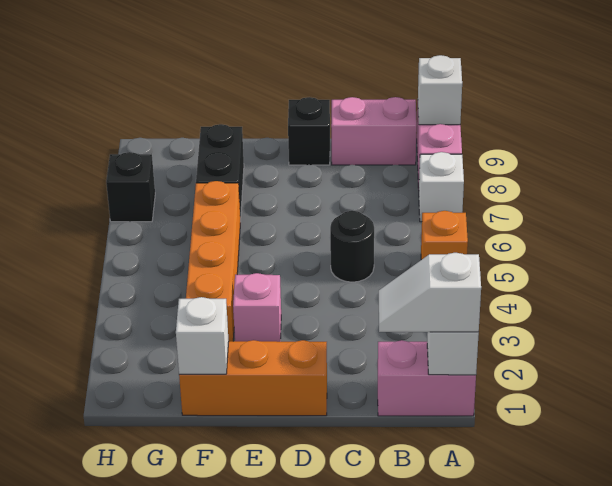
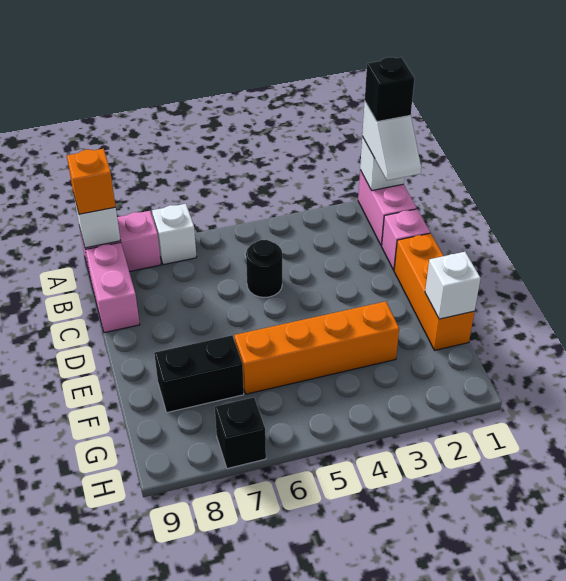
orange brick A5 level 1 -> orange brick A9 level 3
black brick D9 level 1 -> black brick A1 level 4
pink brick E3 level 1 -> pink brick C1 level 1

